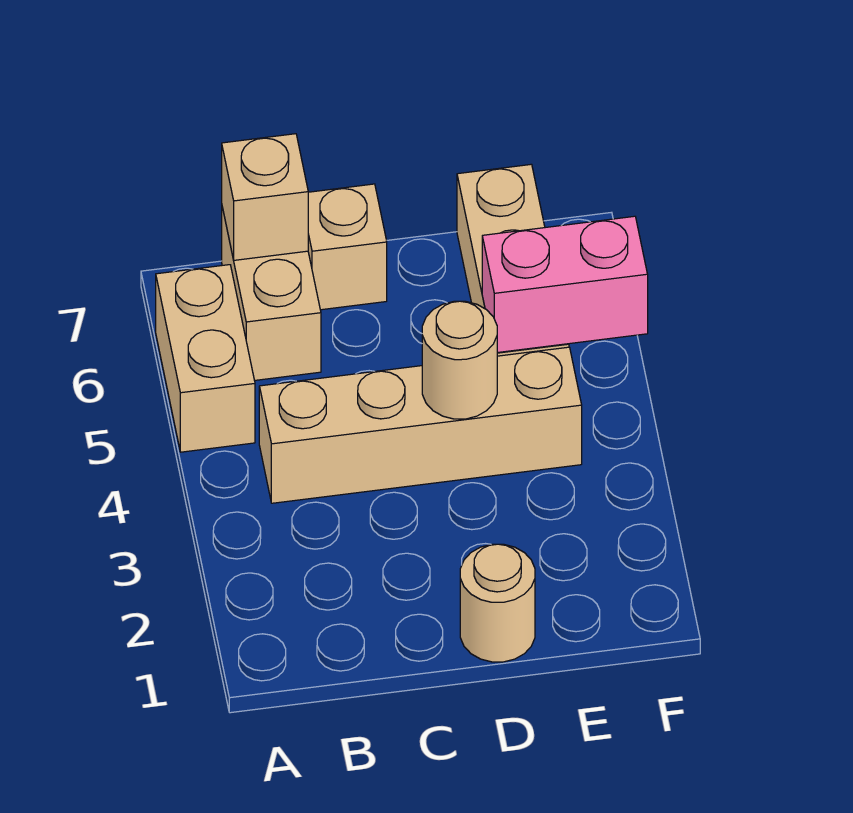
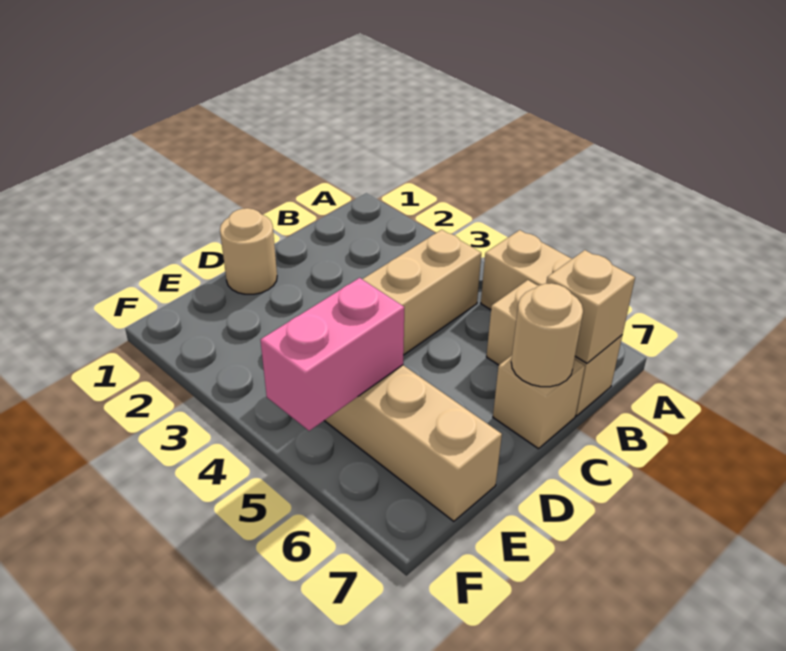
tan round brick D4 level 2 -> tan round brick C7 level 2

